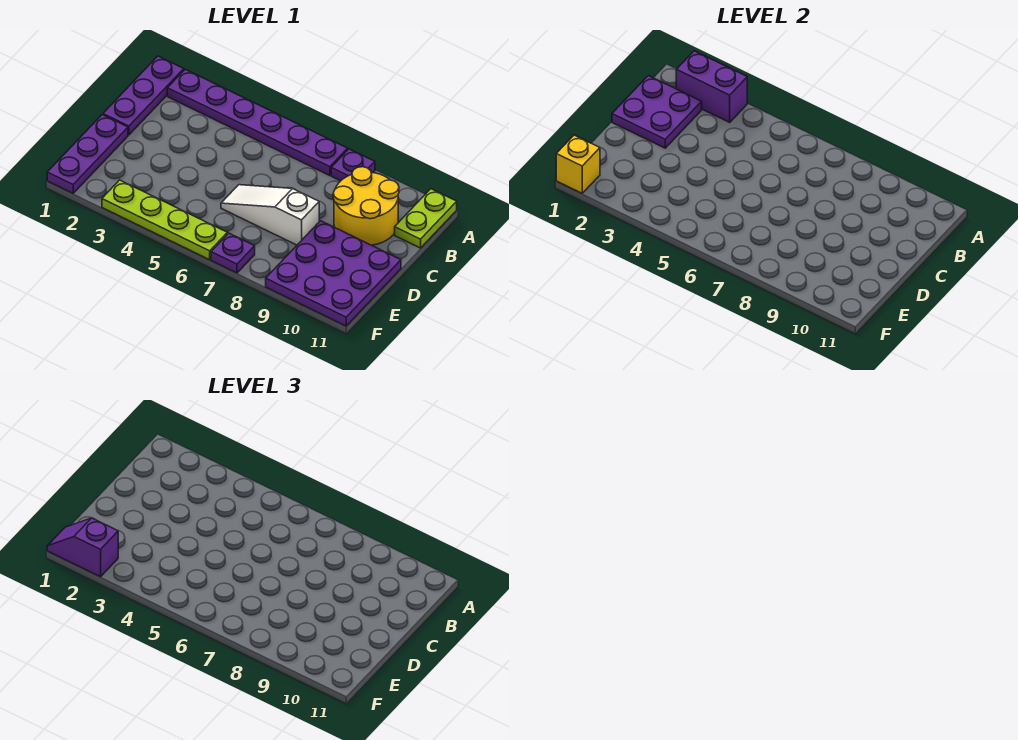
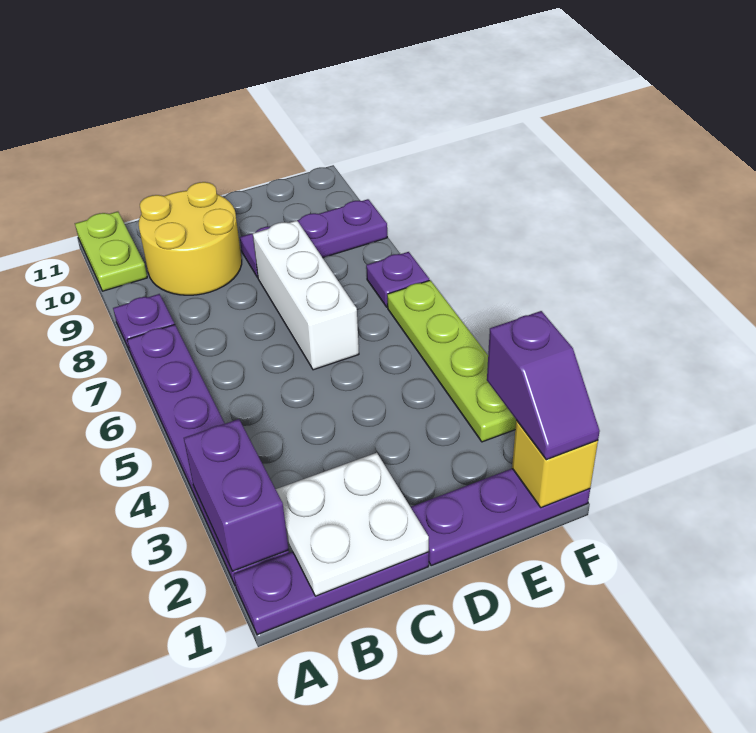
lime plate A11:B11 level 1 -> lime plate A10:A11 level 1
purple plate B1:C2 level 2 -> white plate B1:C2 level 2
white slope D6:D8 level 1 top 8 -> white brick D6:D8 level 1
purple plate D9:F11 level 1 -> purple plate D9:F9 level 1

